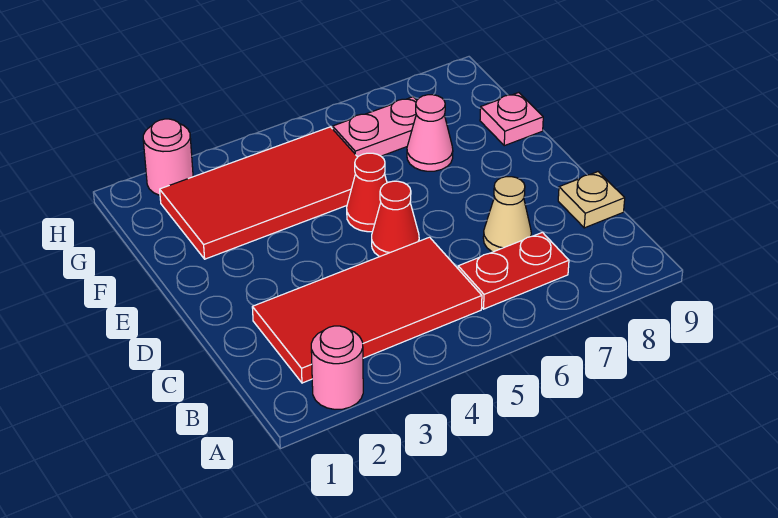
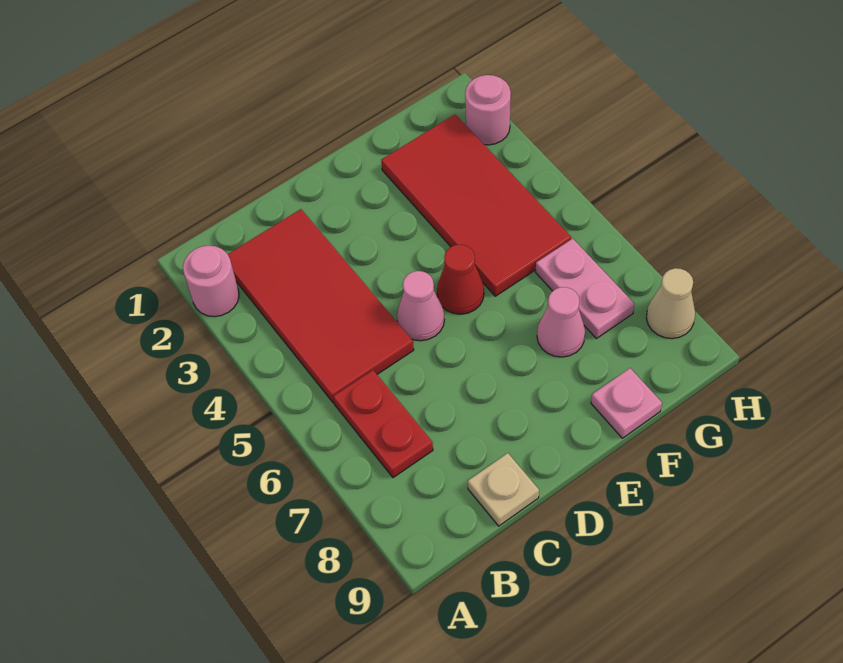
tan cone C7 level 1 -> tan cone H8 level 1
red cone D5 level 1 -> pink cone D5 level 1

